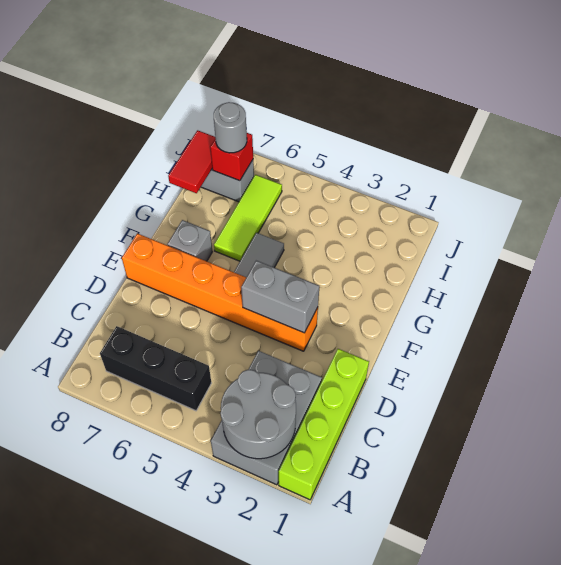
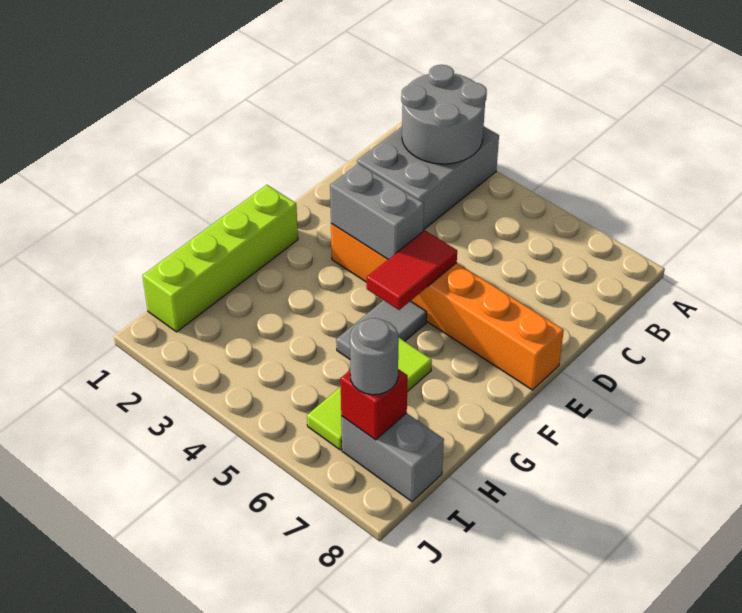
lime brick A1:D1 level 1 -> lime brick F1:I1 level 1
black brick B5:B7 level 1 -> none
grey brick F7 level 1 -> none
red tile H8:I8 level 2 -> red tile E5:F5 level 2

